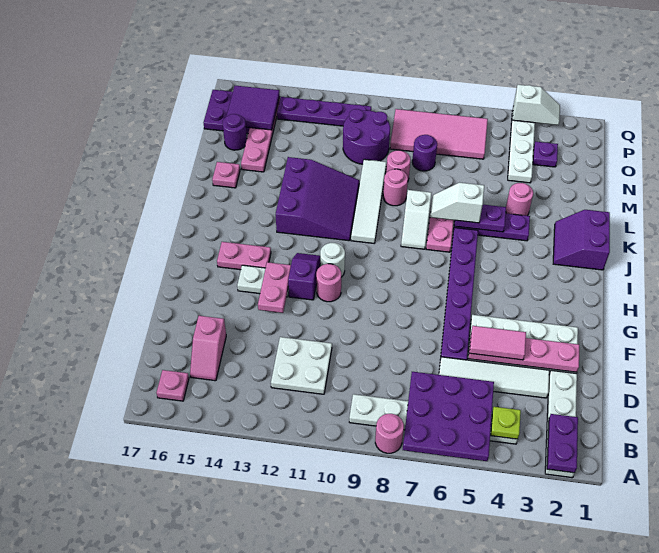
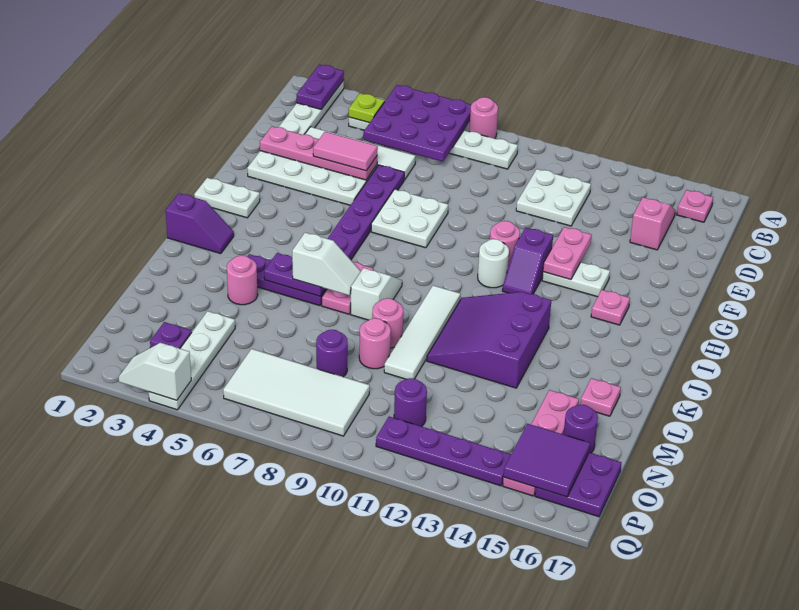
none -> white plate F7:G8 level 1
none -> white plate H1:H2 level 1
pink plate H14:H15 level 1 -> pink plate H15 level 1
purple slope J1:K2 level 1 top 1 -> purple slope J1:J2 level 1 top 1
purple round brick N10:O11 level 1 -> purple round brick O11 level 1
pink tile O6:P9 level 1 -> white tile O6:P9 level 1

